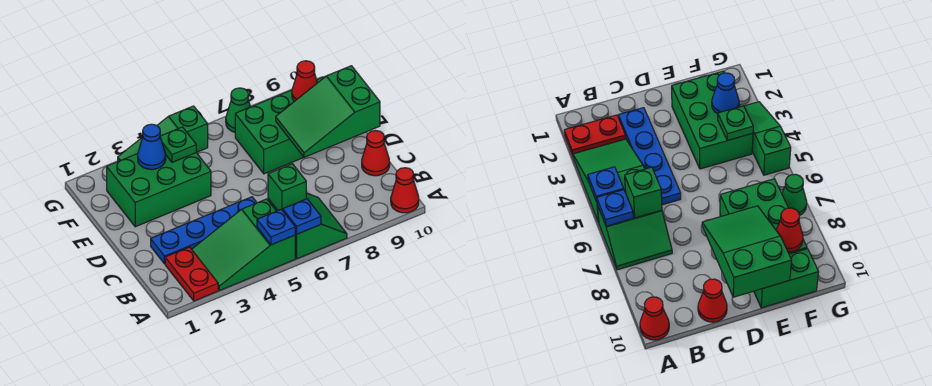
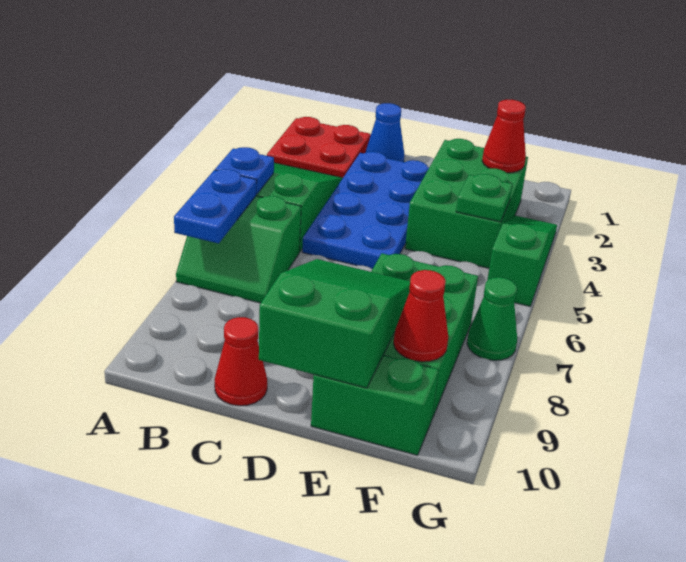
red plate A2:B2 level 1 -> red plate A1:B2 level 1
blue plate A6 level 2 -> blue plate A6:A7 level 2
red cone A10 level 1 -> red cone F2 level 2
green brick B6 level 2 -> none
blue plate C2:C5 level 1 -> blue plate C2:D5 level 1
blue cone F3 level 2 -> blue cone C1 level 1

